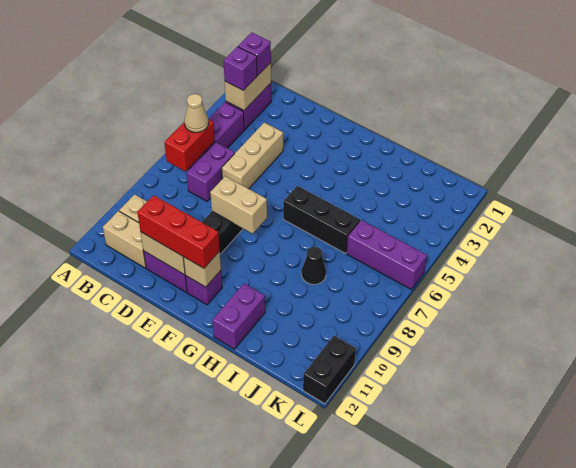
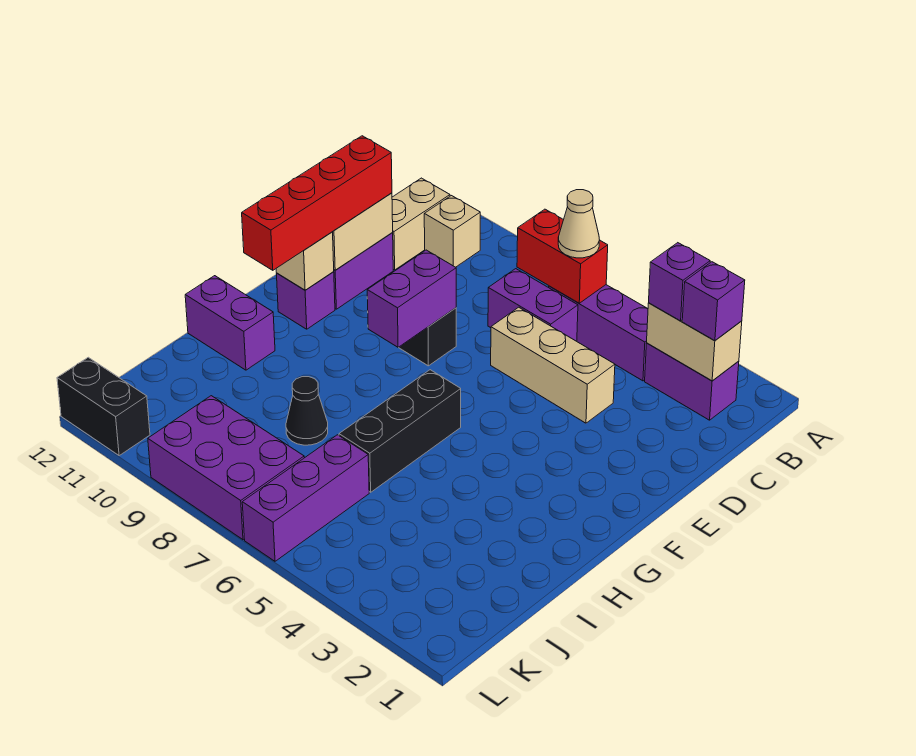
red brick D11:F11 level 3 -> red brick D11:G11 level 3
tan brick E8:F8 level 2 -> purple brick E8:F8 level 2
none -> purple brick K7:L9 level 1

